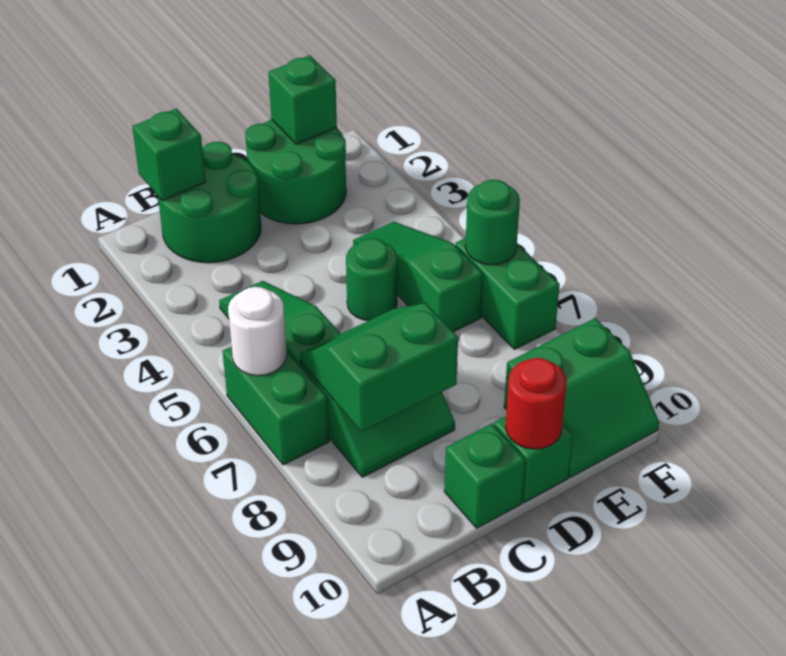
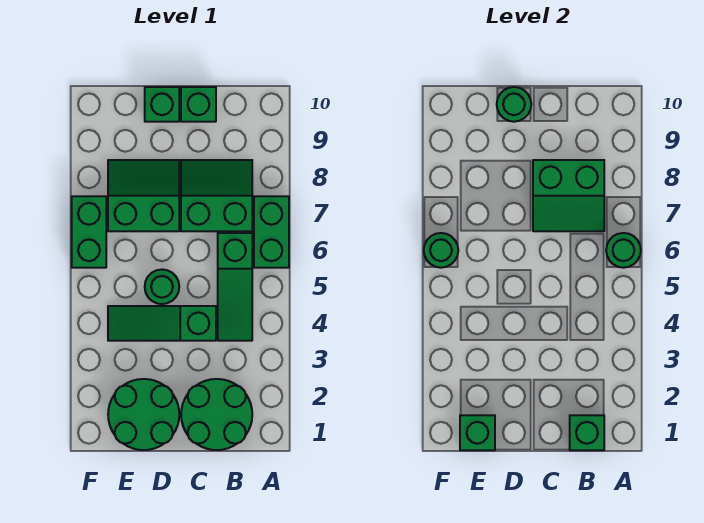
white round brick A6 level 2 -> green round brick A6 level 2
red round brick D10 level 2 -> green round brick D10 level 2
green slope E4:E6 level 1 top 6 -> green slope C4:E4 level 1 top C
green slope E9:F10 level 1 top 9 -> green slope D7:E8 level 1 top 7

